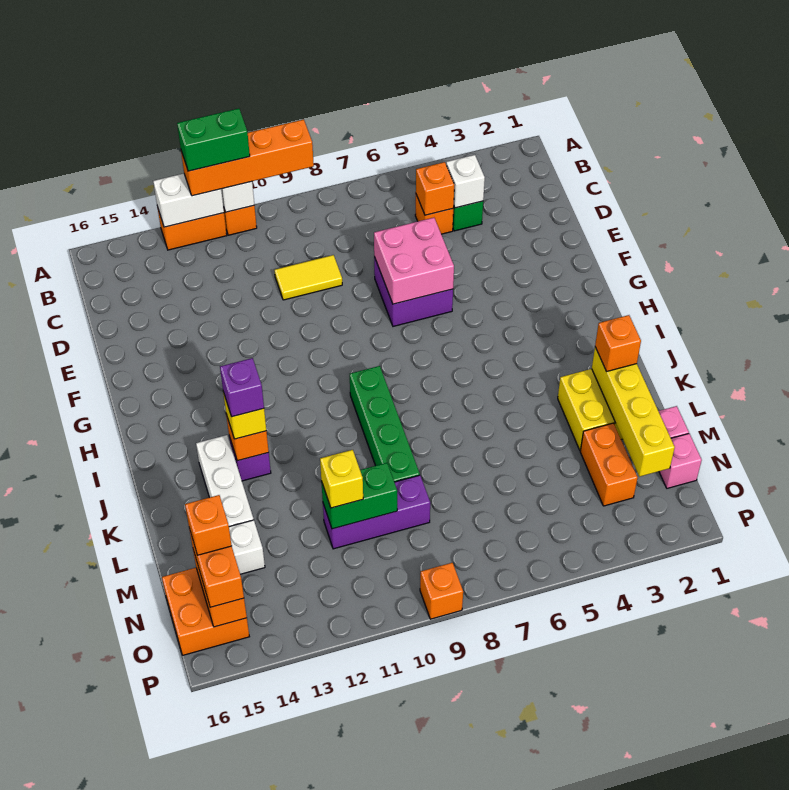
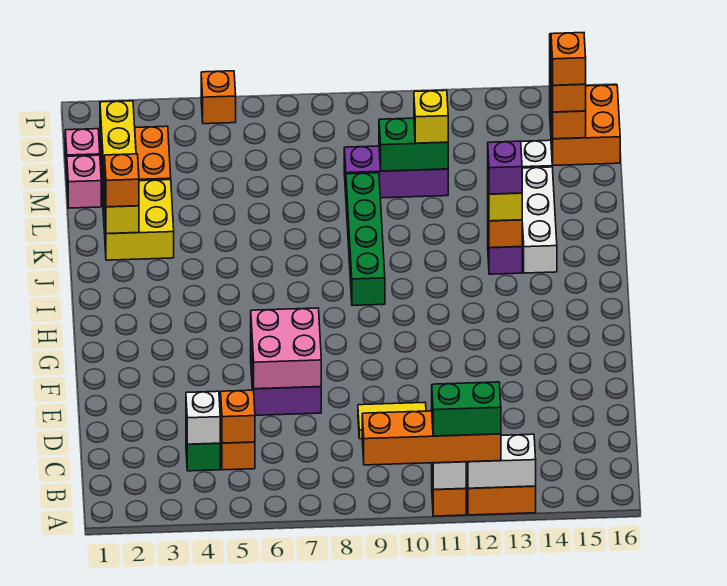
orange brick P9 level 1 -> orange brick P5 level 1

